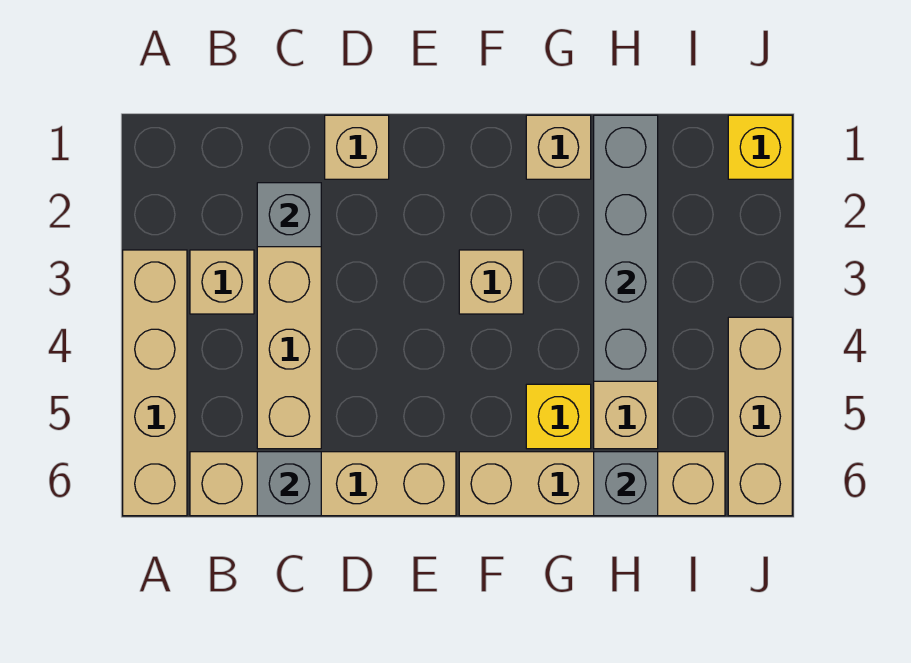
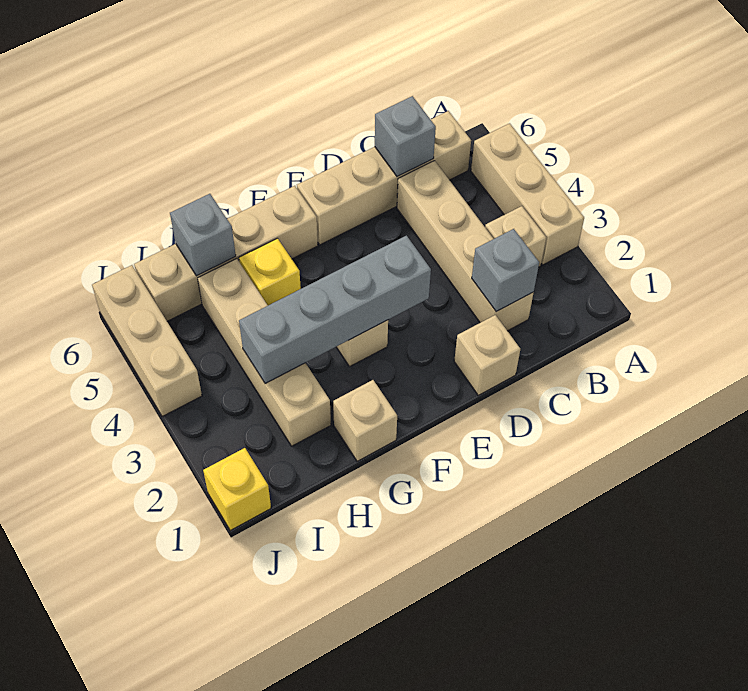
tan brick A3:A6 level 1 -> tan brick A3:A5 level 1
grey brick H1:H4 level 2 -> grey brick E3:H3 level 2

